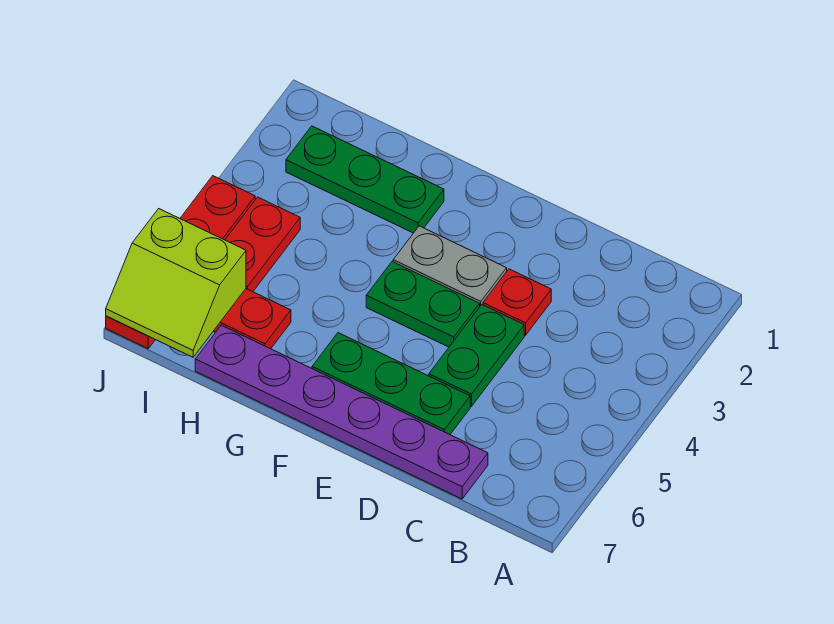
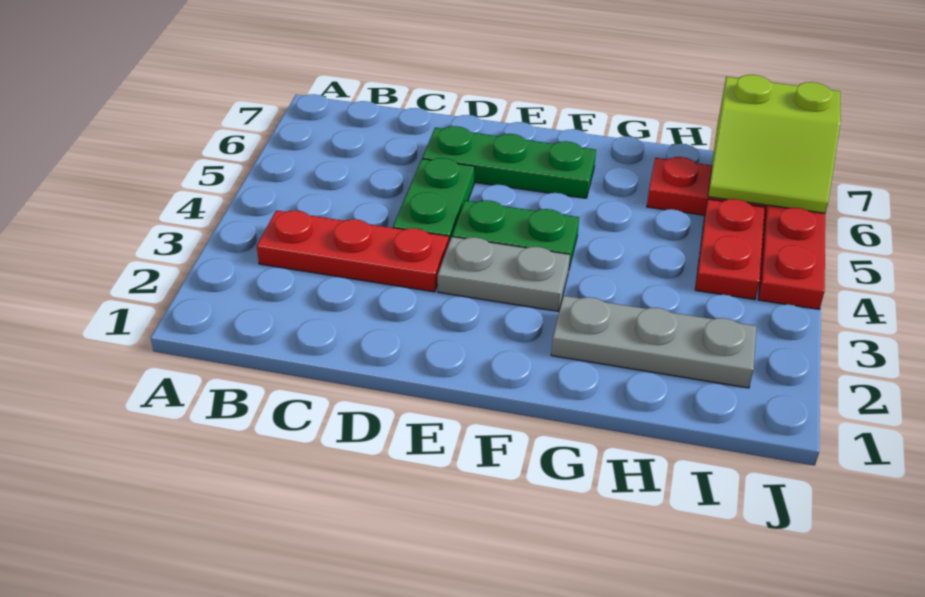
purple plate C7:H7 level 1 -> none
red plate D3 level 1 -> red plate B3:D3 level 1
green plate G2:I2 level 1 -> grey plate G2:I2 level 1
lime slope I6:J7 level 2 top 6 -> lime slope I6:J7 level 2 top 7

